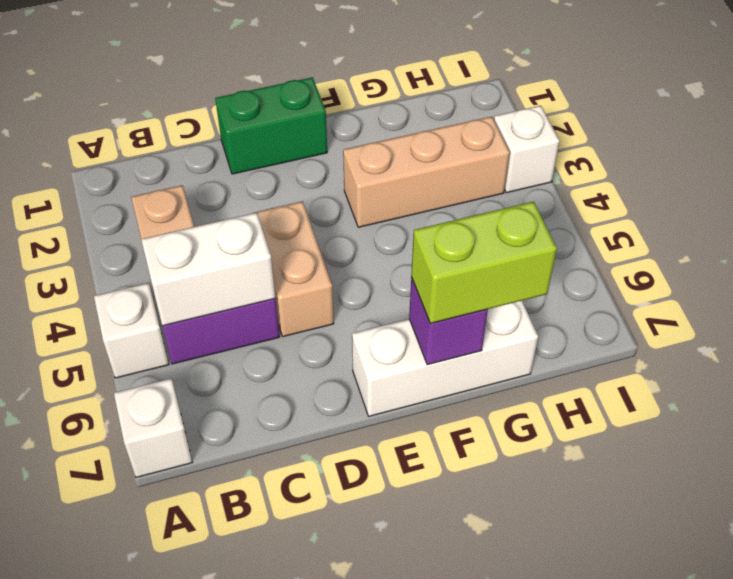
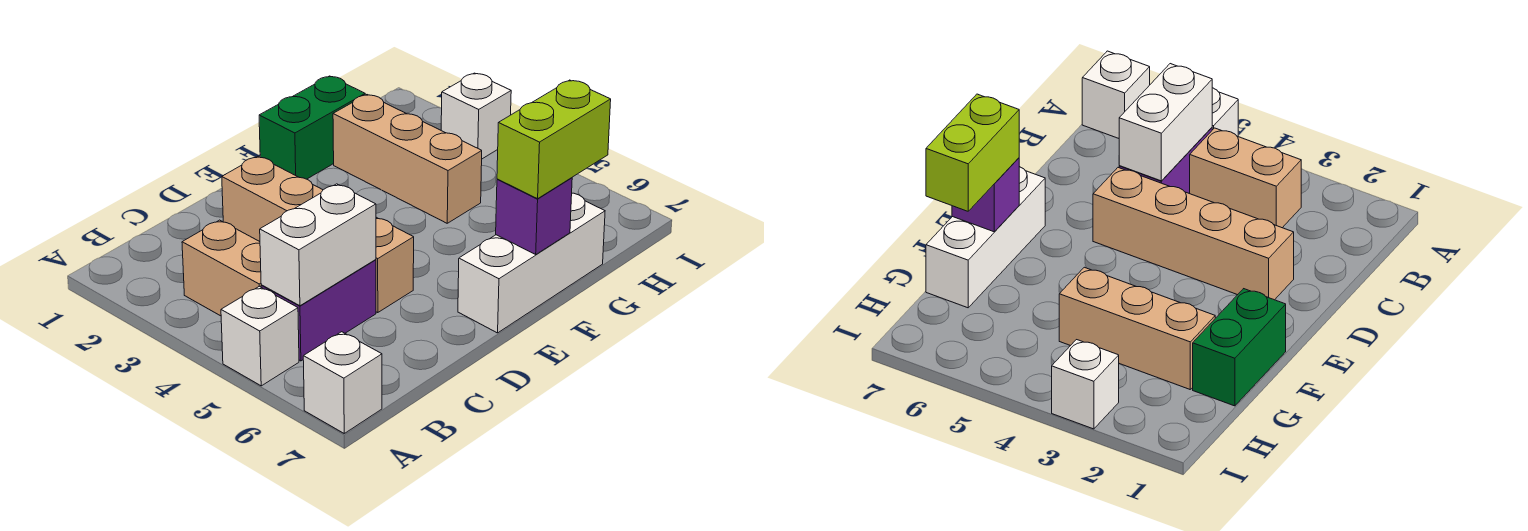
green brick D1:E1 level 1 -> green brick F1:G1 level 1
tan brick D4:D5 level 1 -> tan brick D2:D5 level 1
tan brick F3:H3 level 1 -> tan brick G2:G4 level 1

